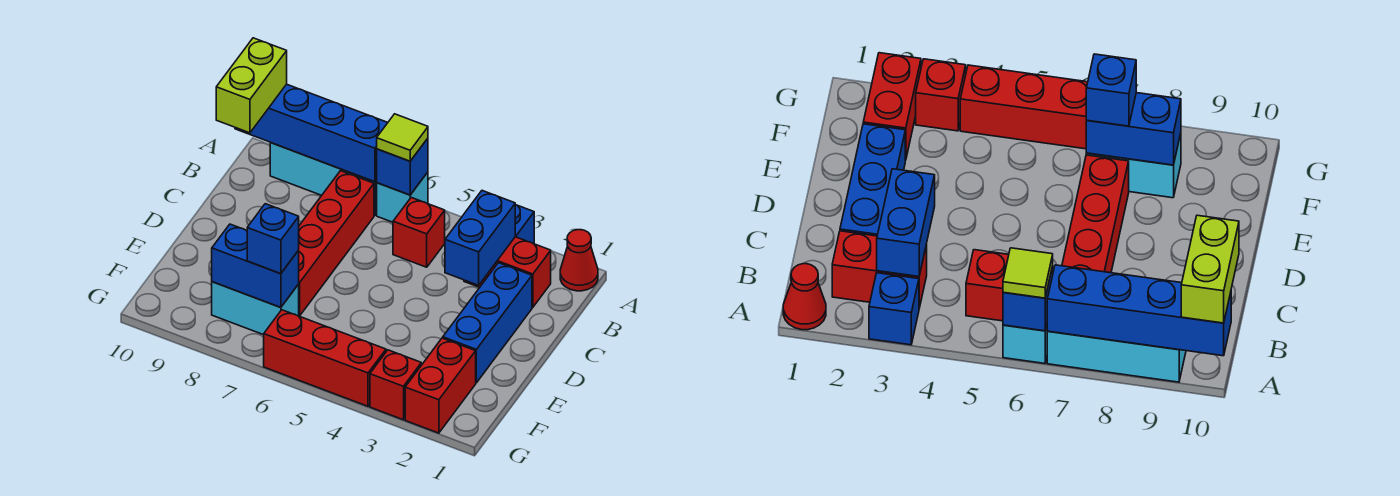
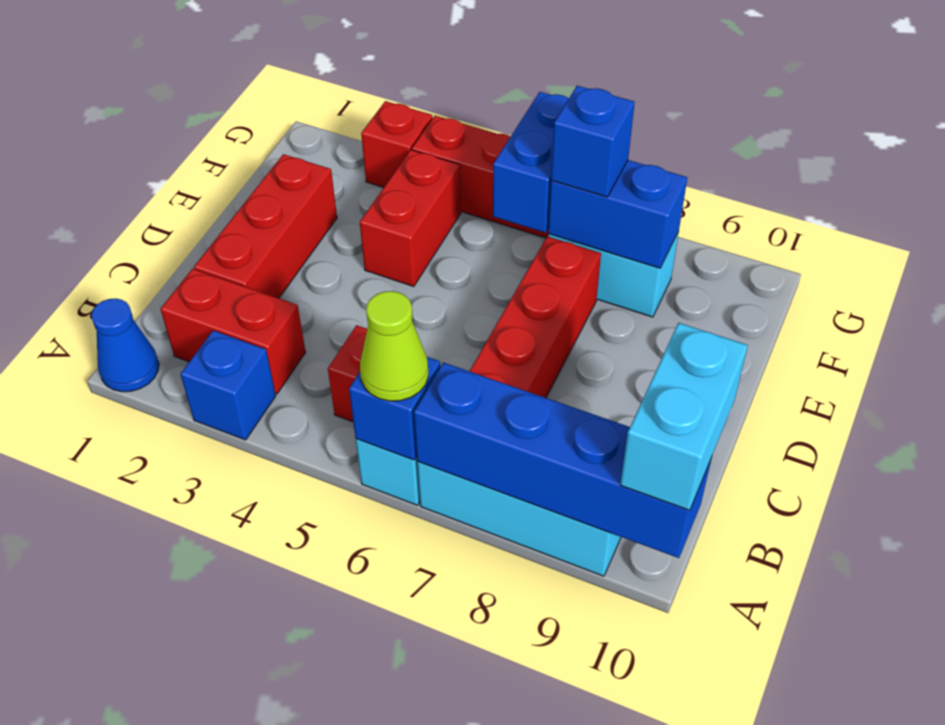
red cone A1 level 1 -> blue cone A1 level 1
lime tile A6 level 3 -> lime cone A6 level 3
lime brick A10:B10 level 3 -> cyan brick A10:B10 level 3
blue brick B3:C3 level 2 -> blue brick F6:G6 level 2
blue brick C2:E2 level 1 -> red brick C2:E2 level 1
red brick F2:G2 level 1 -> red brick E4:F4 level 1

